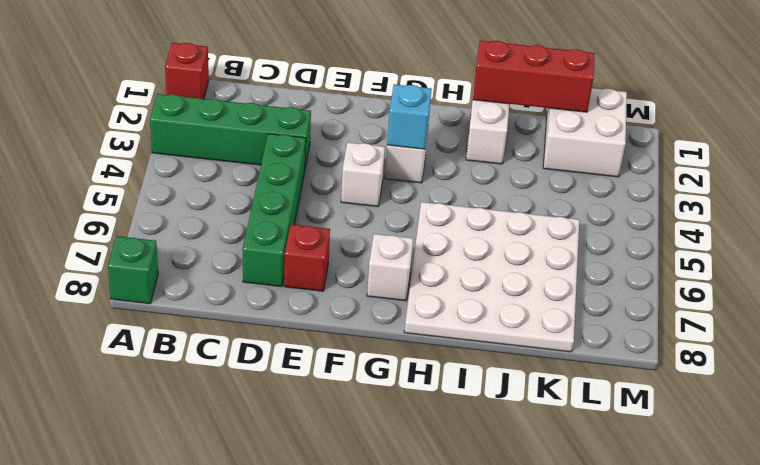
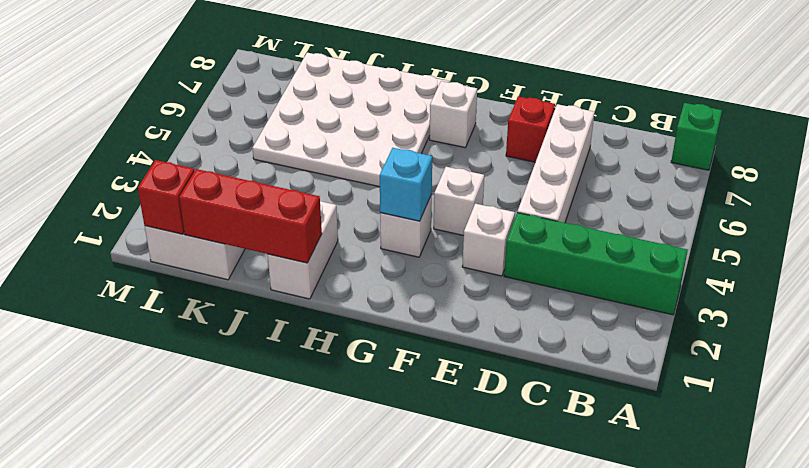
red brick A1 level 1 -> red brick L1 level 2
green brick D4:D7 level 1 -> white brick D4:D7 level 1
none -> white brick E3 level 1

